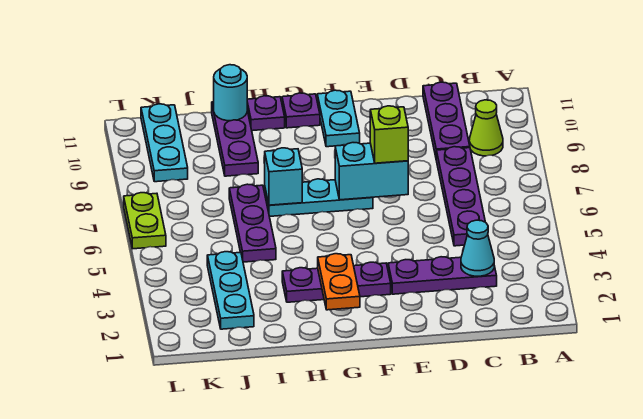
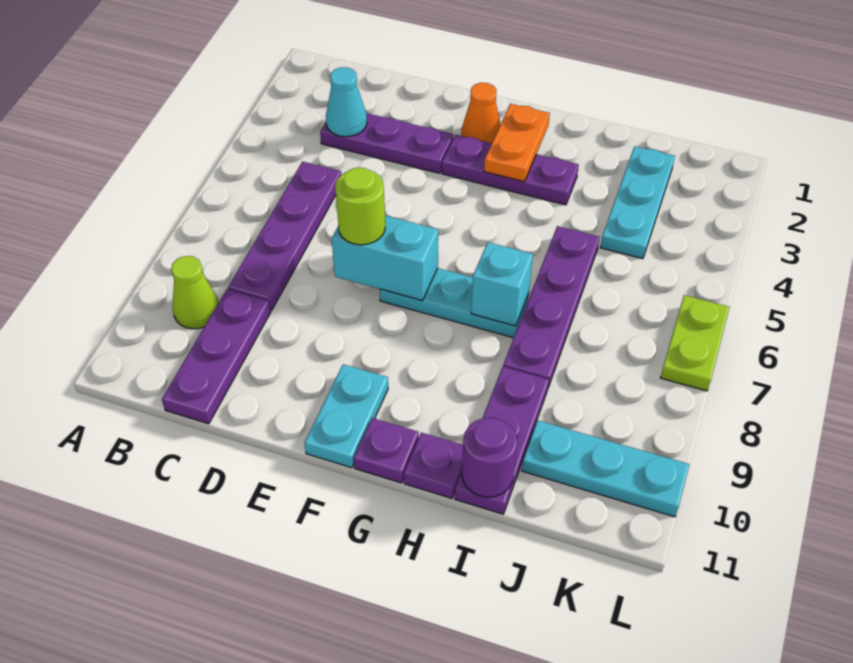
lime brick E7 level 3 -> lime round brick E7 level 3
none -> orange cone F2 level 1
purple plate I5:I7 level 1 -> purple plate I5:I8 level 1
cyan round brick I11 level 2 -> purple round brick I11 level 2
cyan plate K9:K11 level 1 -> cyan plate J10:L10 level 1

